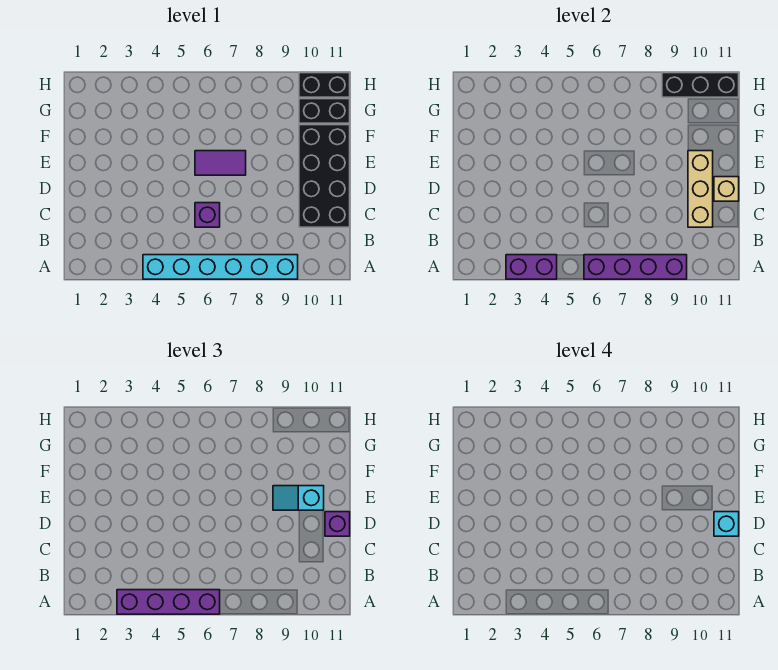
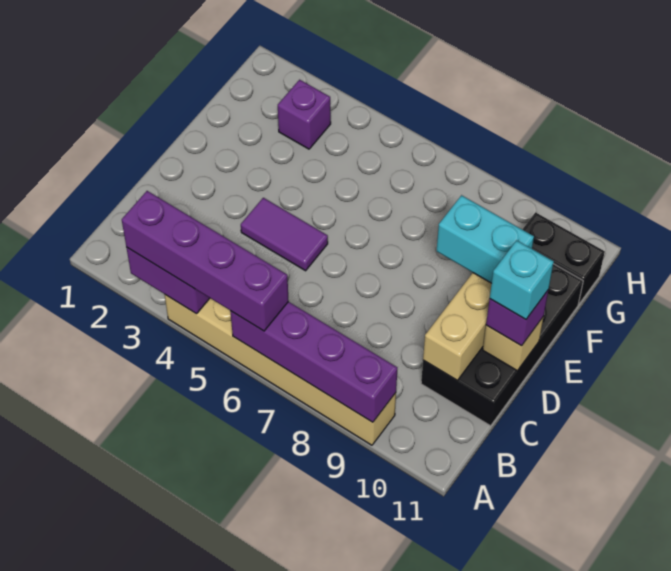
cyan brick A4:A9 level 1 -> tan brick A4:A9 level 1
purple brick C6 level 1 -> purple brick G3 level 1
purple tile E6:E7 level 1 -> purple tile D4:D5 level 1
cyan slope E9:E10 level 3 top 10 -> cyan brick E9:E10 level 3
black brick H9:H11 level 2 -> none
black brick H10:H11 level 1 -> none

